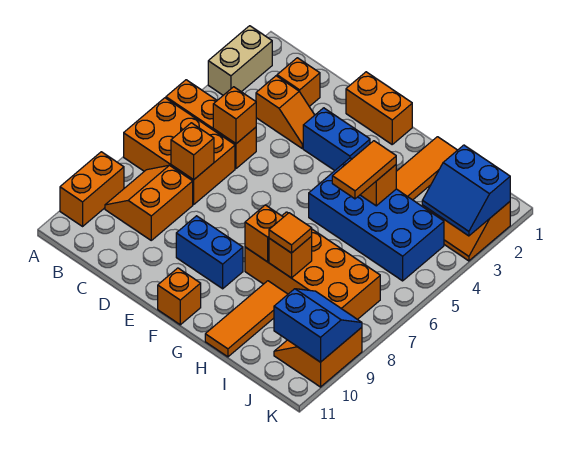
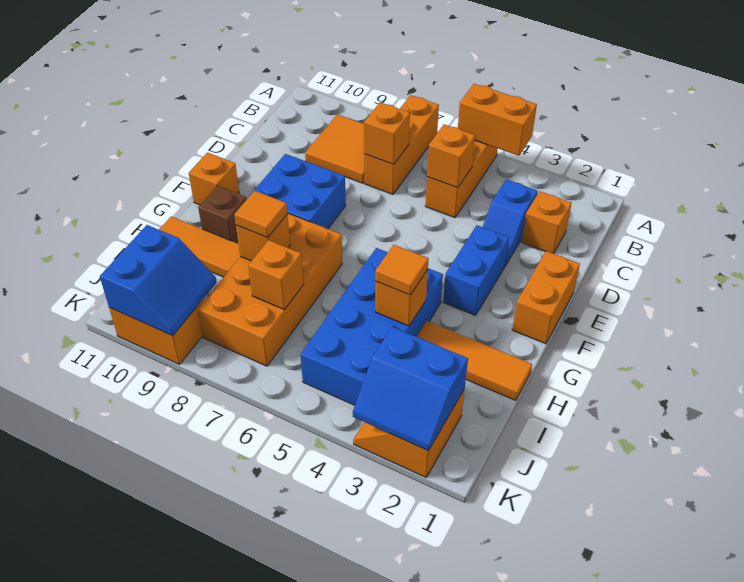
tan brick A2:A3 level 1 -> none
orange brick A6:C7 level 1 -> orange brick A7:C7 level 1
orange brick A9:A10 level 1 -> orange brick A4:A5 level 2
orange slope B8:C9 level 1 top C -> orange tile B8:C9 level 1
orange slope C3:D3 level 1 top C -> blue slope C3:D3 level 1 top C
blue brick E9:F9 level 1 -> blue brick E8:F9 level 1
orange brick G8 level 2 -> orange brick I7 level 2
none -> brown brick G10 level 1
orange tile H4:H5 level 3 -> orange tile H4 level 3
blue slope J2:K3 level 2 top 2 -> blue slope J2:K3 level 2 top J

